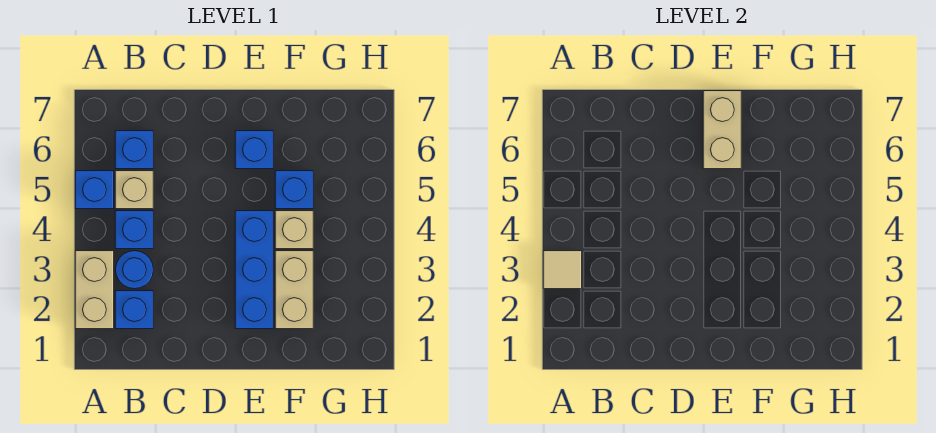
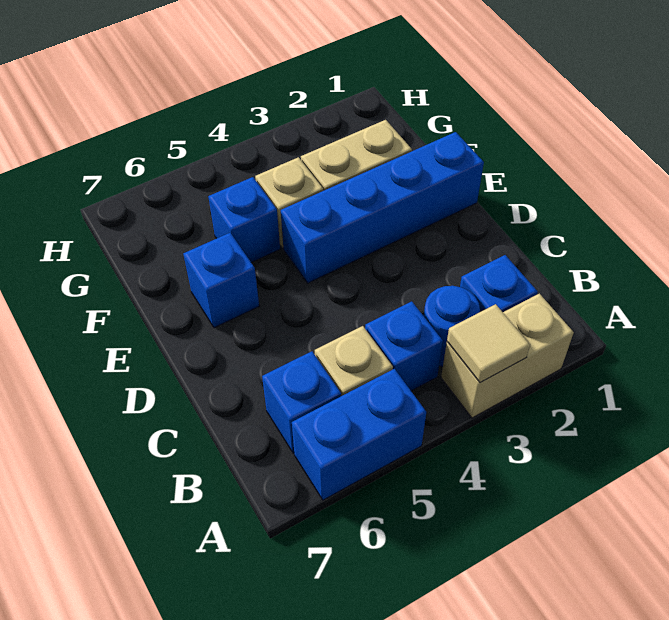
blue brick A5 level 1 -> blue brick A5:A6 level 1
blue brick E2:E4 level 1 -> blue brick E1:E4 level 1
tan brick E6:E7 level 2 -> none

